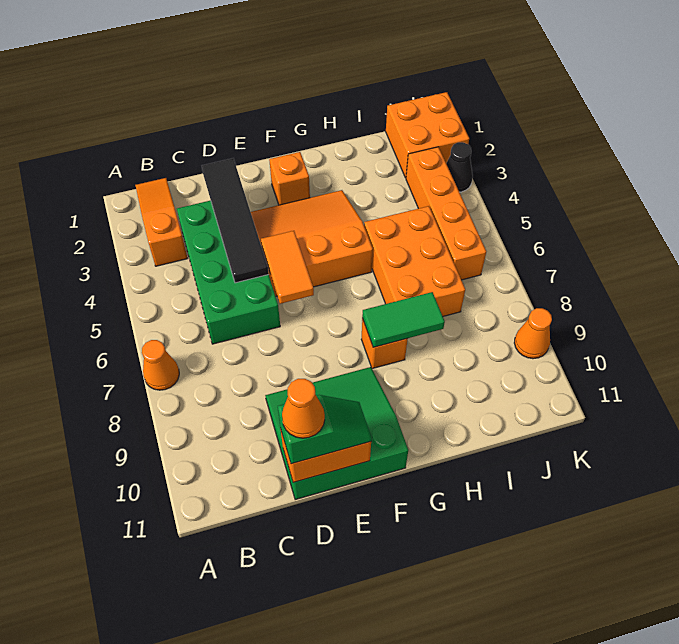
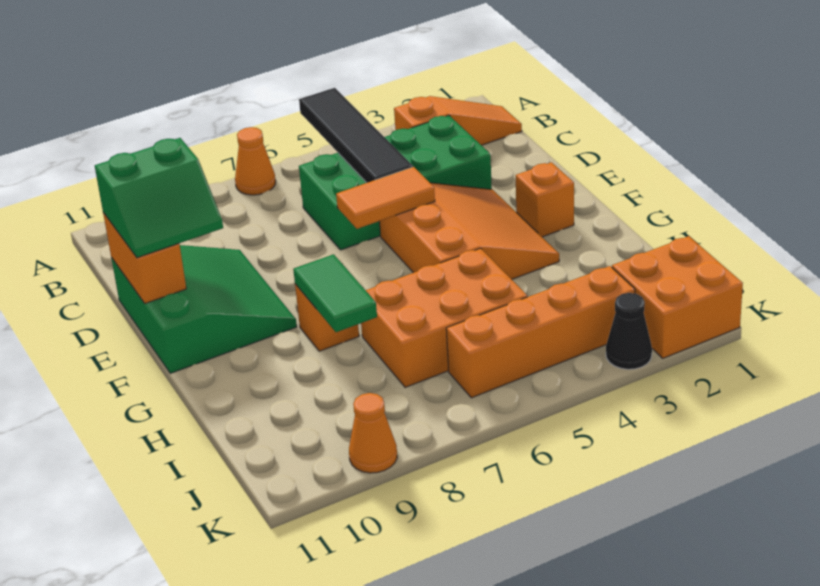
black tile D2:D5 level 2 -> black tile A5:D5 level 2
green slope D11:E11 level 3 top D -> green slope D10:E11 level 3 top D
orange cone D11 level 4 -> none

